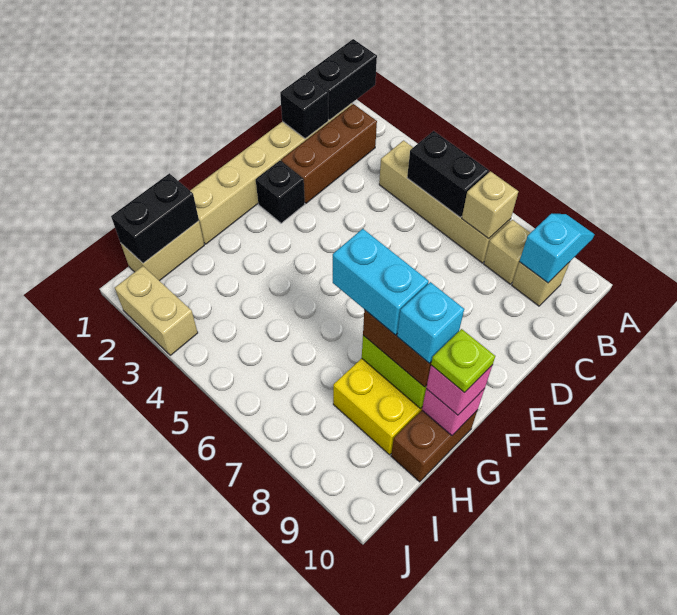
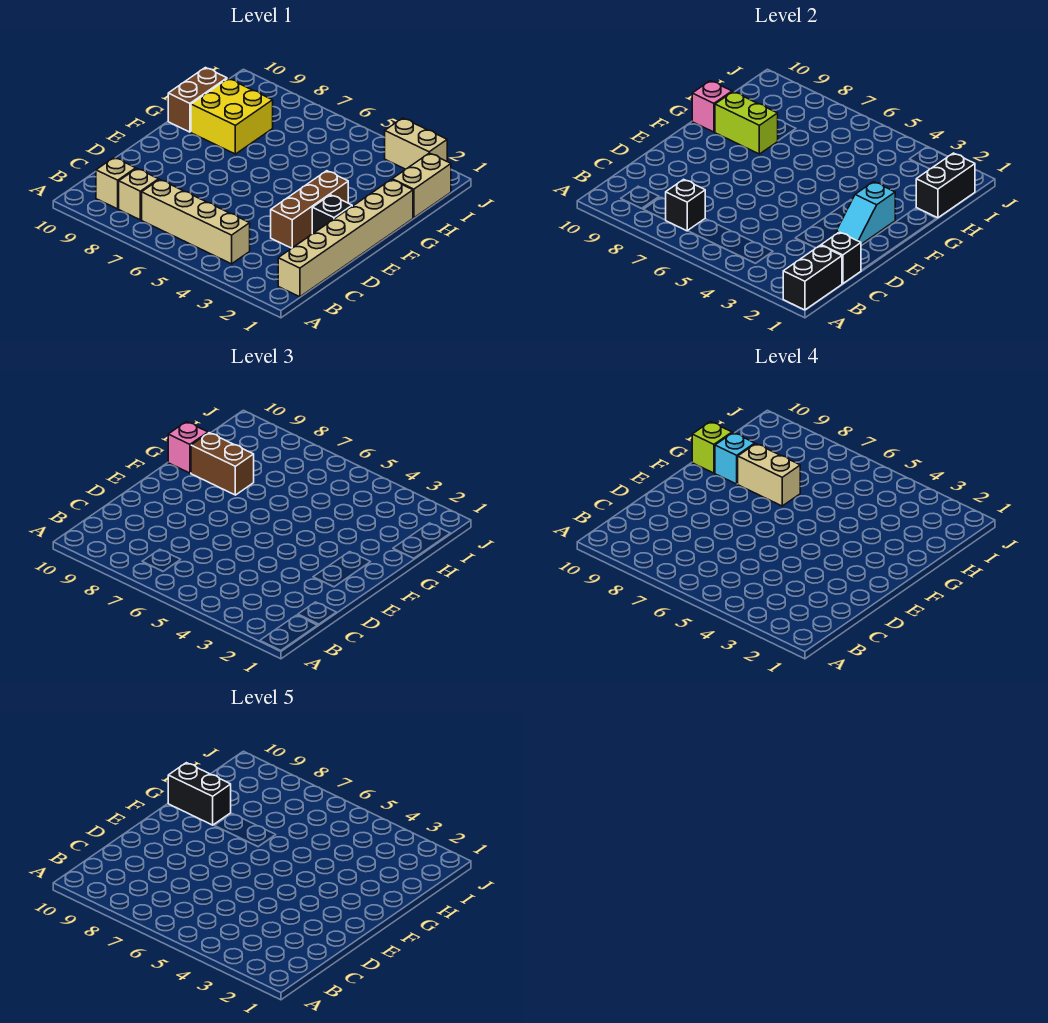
cyan slope A9:B9 level 2 top B -> cyan slope E2:F2 level 2 top F
brown brick B2:D2 level 1 -> brown brick D3:F3 level 1
black brick B5:B6 level 2 -> black brick G9:G10 level 5
tan brick B7 level 2 -> black brick B7 level 2
cyan brick G7:G8 level 4 -> tan brick G7:G8 level 4
lime plate G10 level 4 -> lime brick G10 level 4

